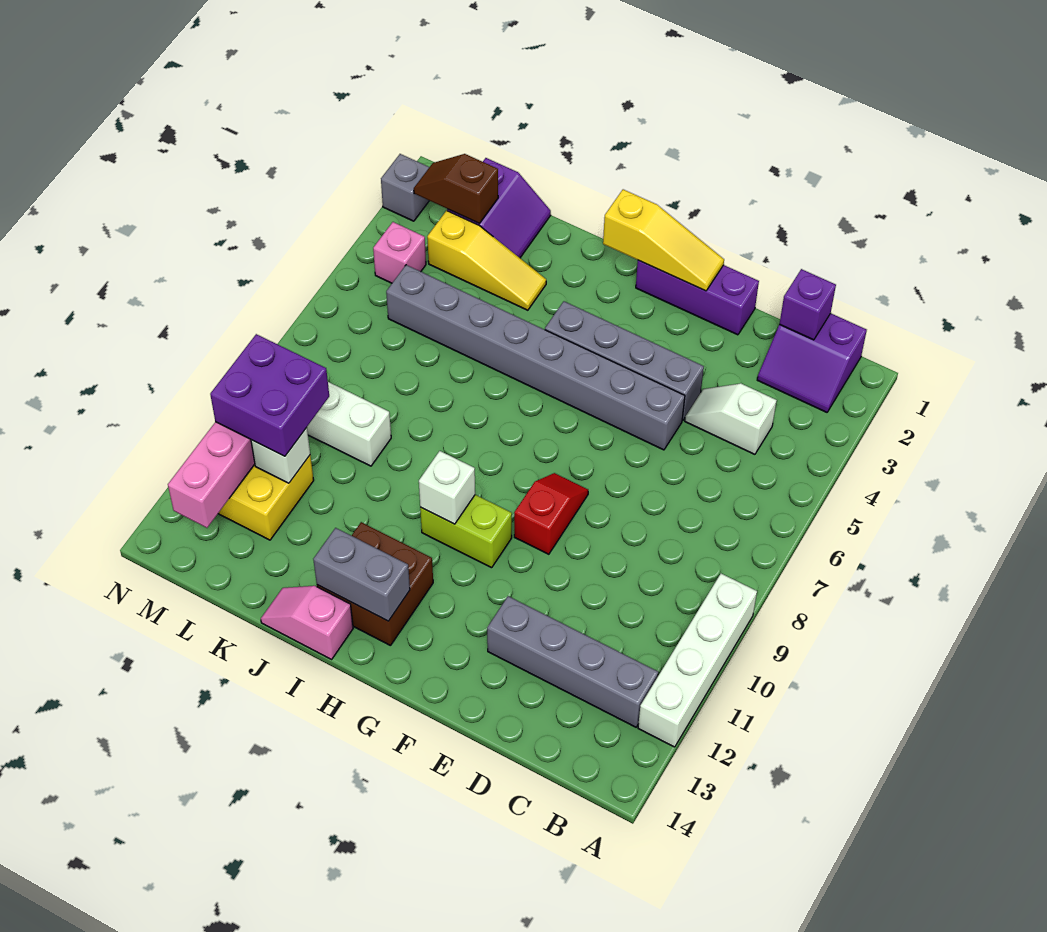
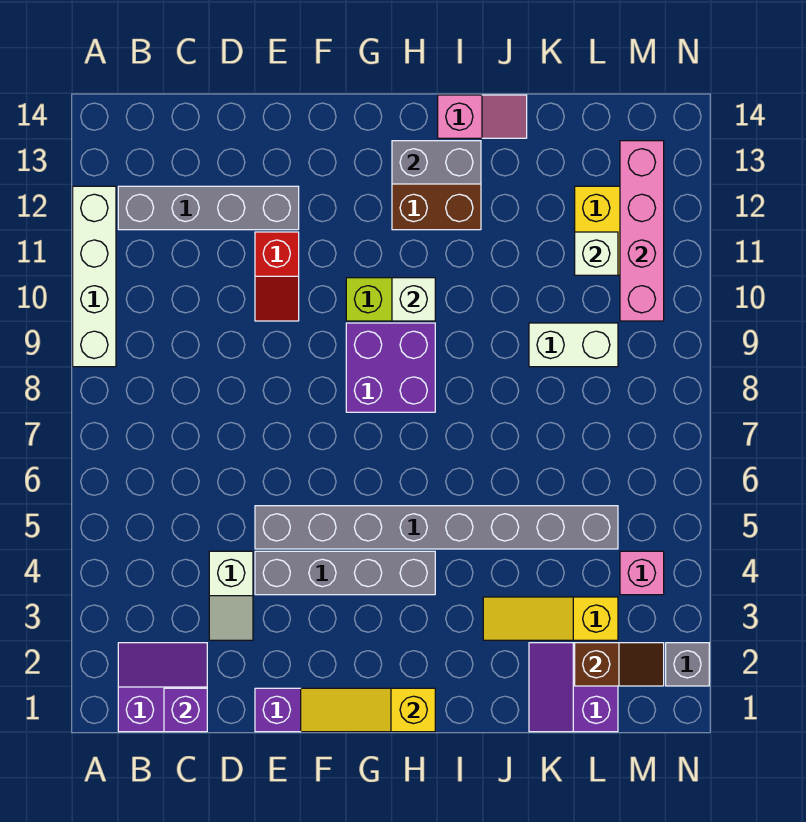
white slope C4:D4 level 1 top C -> white slope D3:D4 level 1 top 4
red slope F8:F9 level 1 top 9 -> red slope E10:E11 level 1 top 11
purple brick L10:M11 level 3 -> purple brick G8:H9 level 1

